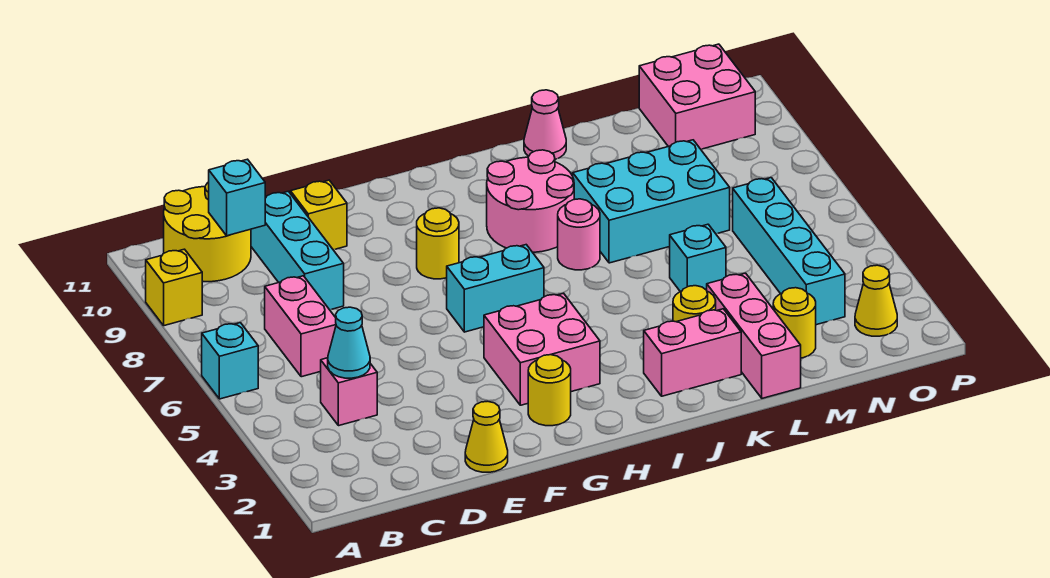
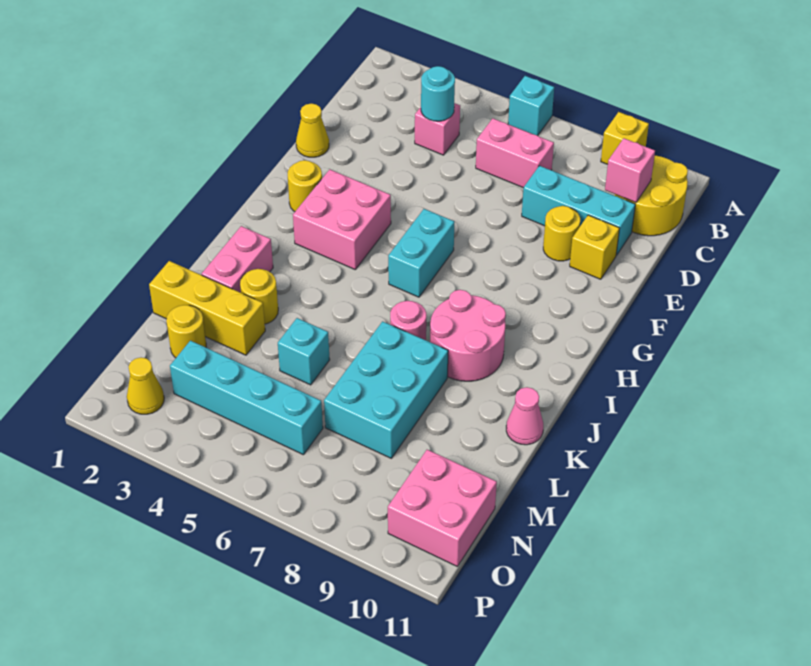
cyan cone C4 level 2 -> cyan round brick C4 level 2
cyan brick C10 level 2 -> pink brick C10 level 2
yellow round brick G8 level 1 -> yellow round brick E9 level 1
pink brick L1:L3 level 1 -> yellow brick L1:L3 level 1

